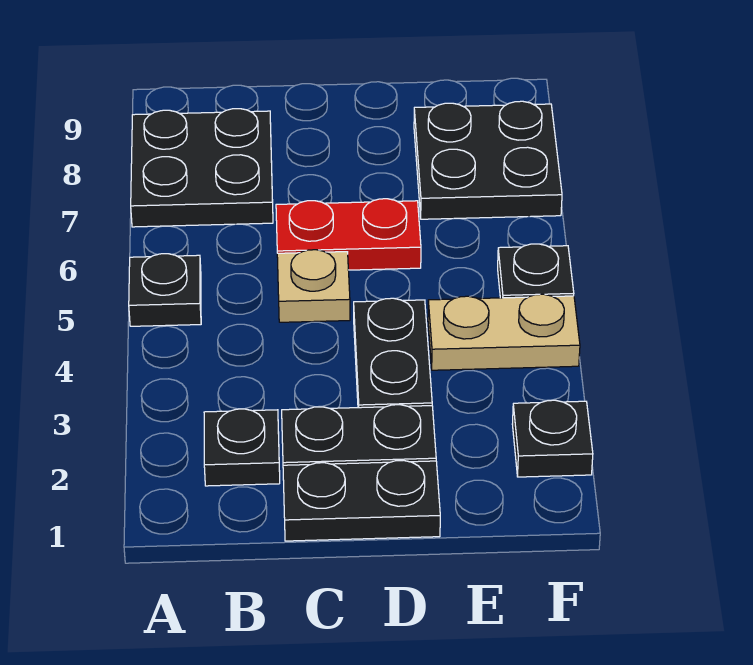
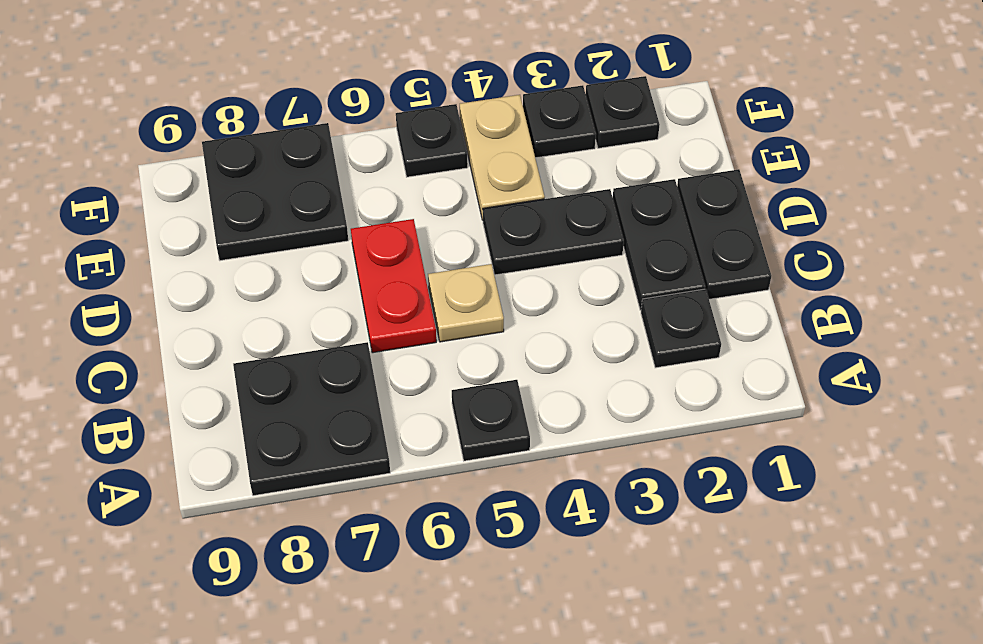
none -> black plate F3 level 1

